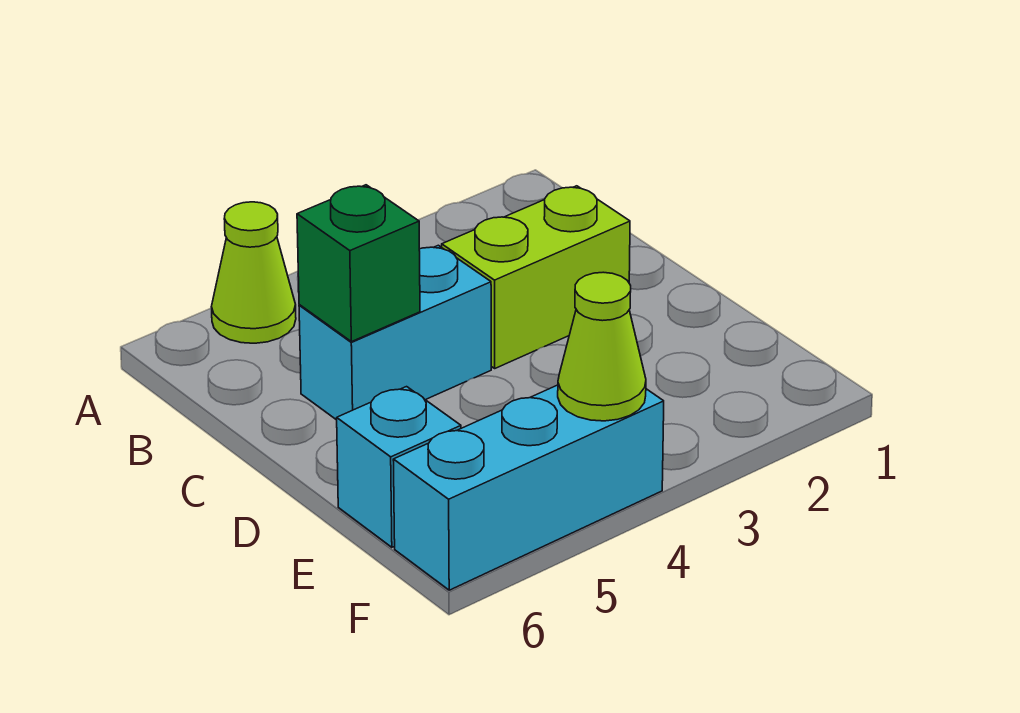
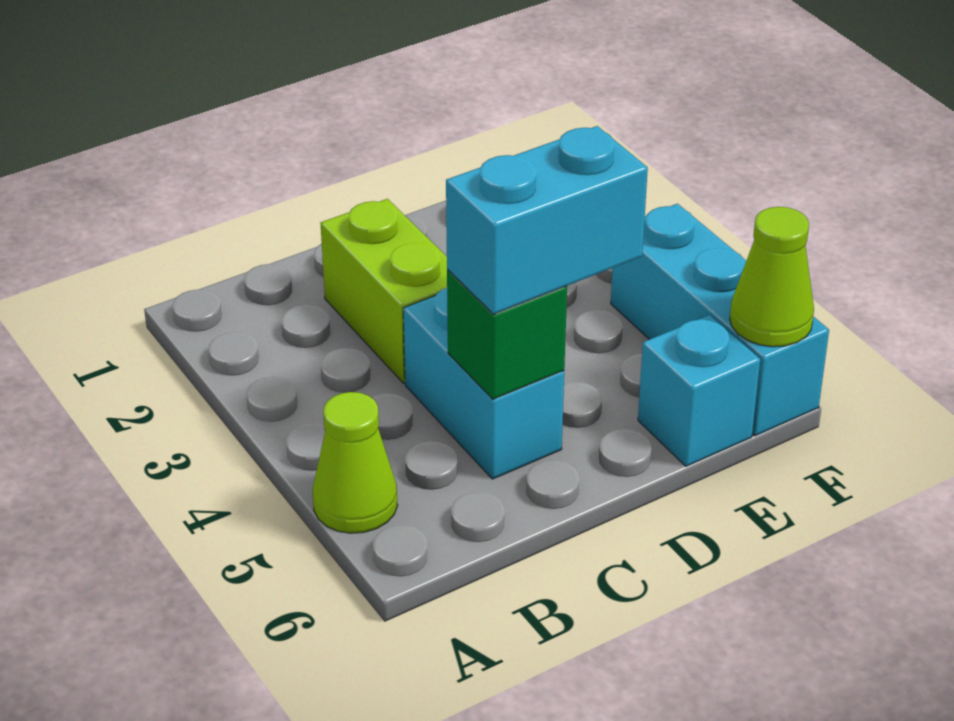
none -> cyan brick C5:D5 level 3
lime cone F4 level 2 -> lime cone F6 level 2

